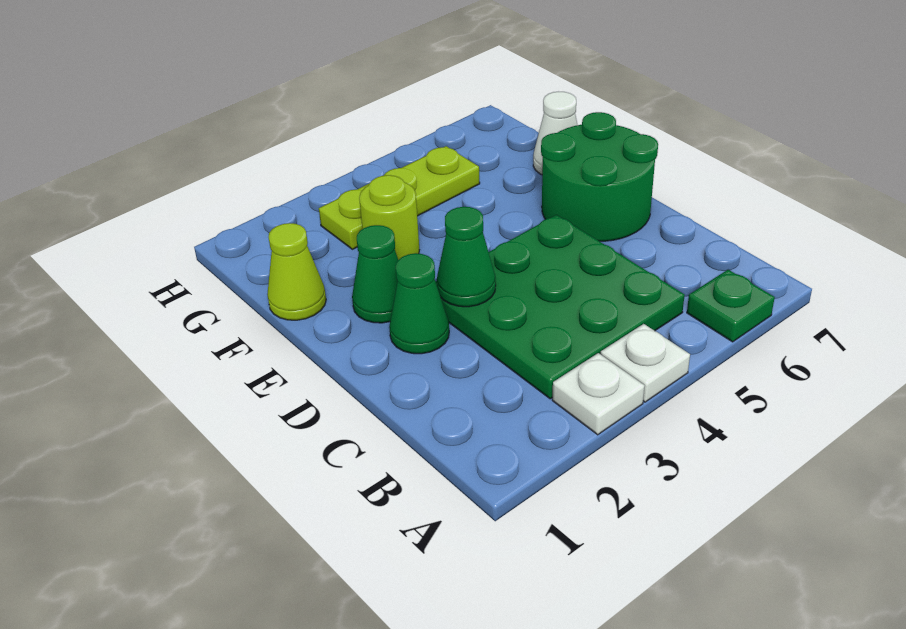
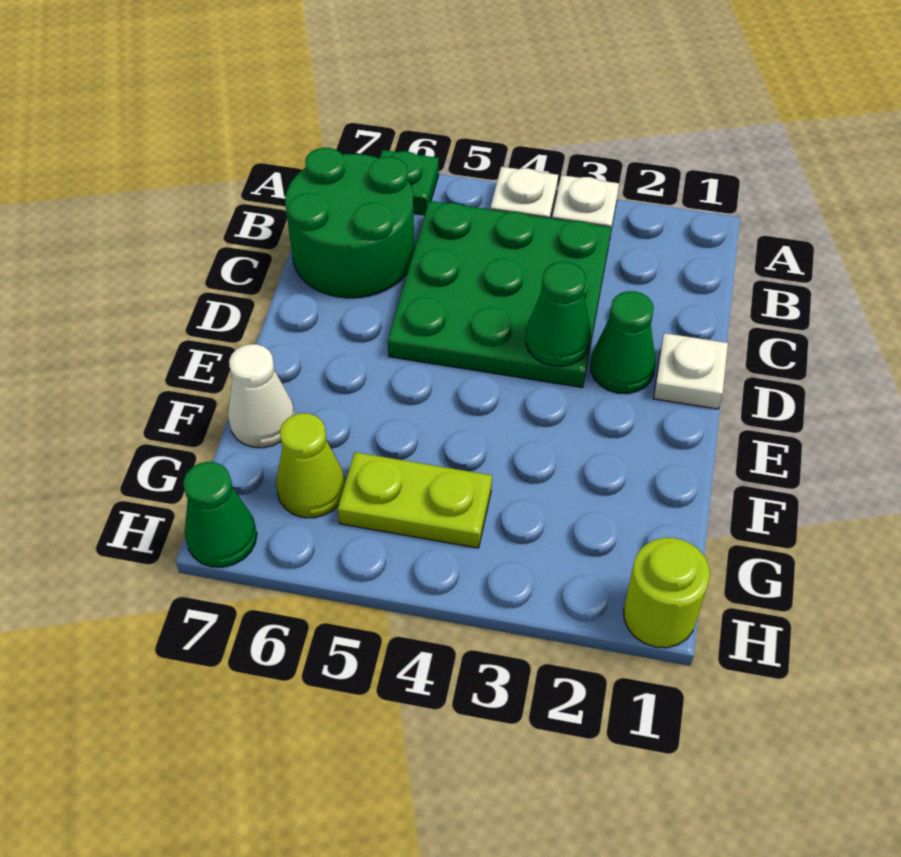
none -> white plate D1 level 1
green round brick D6:E7 level 1 -> green round brick B6:C7 level 1
green cone E2 level 1 -> green cone H7 level 1
lime cone F1 level 1 -> lime cone G6 level 1
lime round brick F3 level 1 -> lime round brick H1 level 1
lime plate G3:G5 level 1 -> lime plate G4:G5 level 1

